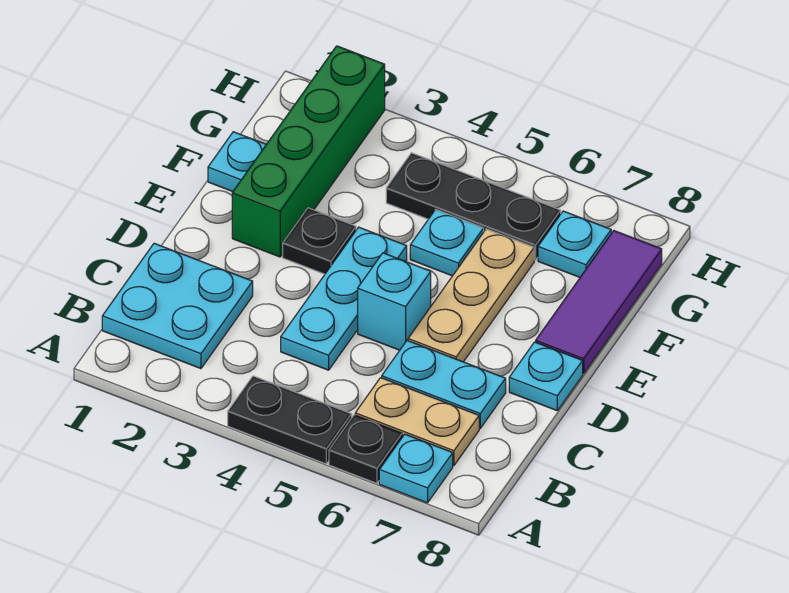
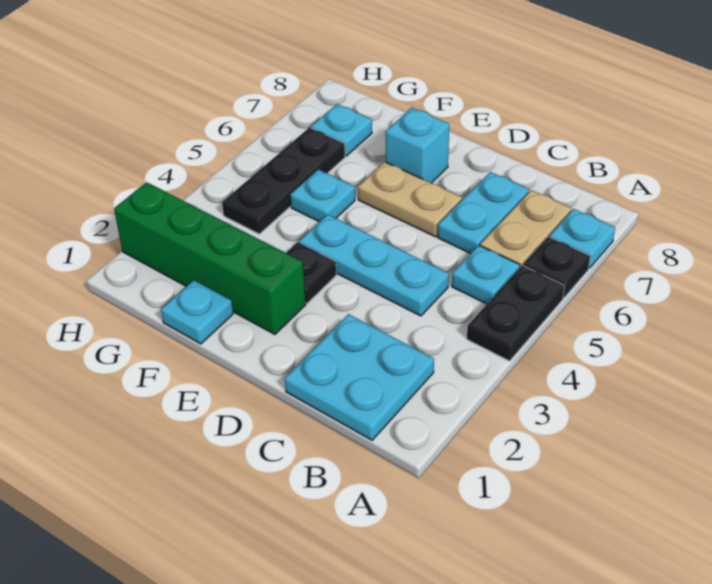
cyan brick D5 level 1 -> cyan brick E7 level 1
tan plate D6:F6 level 1 -> tan plate D6:E6 level 1
cyan plate D8 level 1 -> cyan plate B5 level 1
purple tile E8:G8 level 1 -> none

